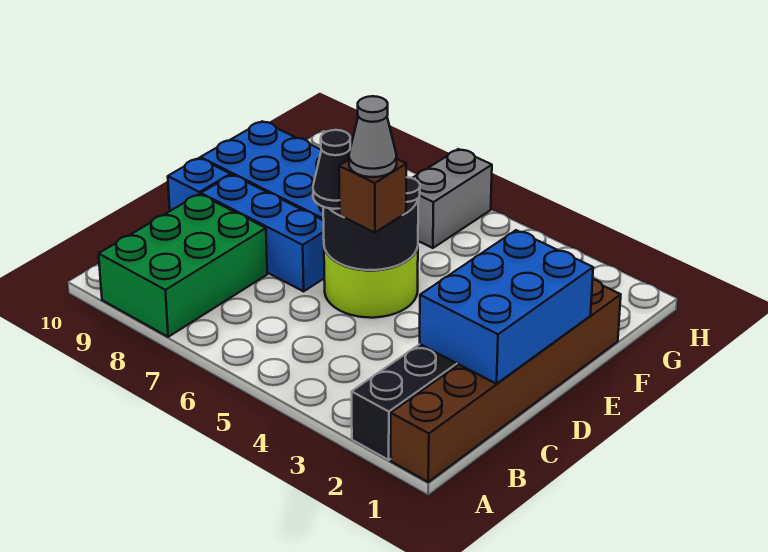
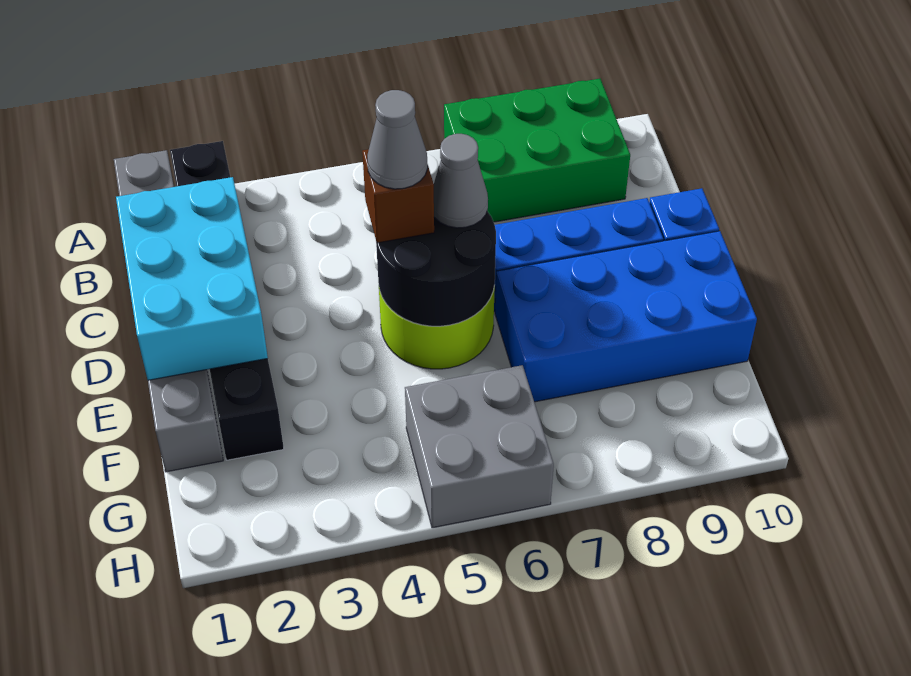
brown brick A1:F1 level 1 -> grey brick A1:F1 level 1
green brick A8:C9 level 1 -> green brick A7:B9 level 1
blue brick C1:E2 level 2 -> cyan brick C1:E2 level 2
black cone D6 level 3 -> grey cone D6 level 3
grey brick G6:H6 level 1 -> grey brick G5:H6 level 1

